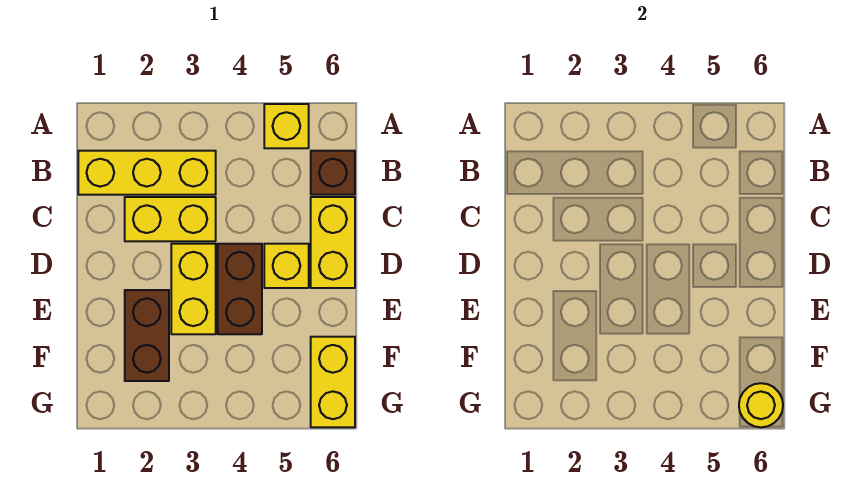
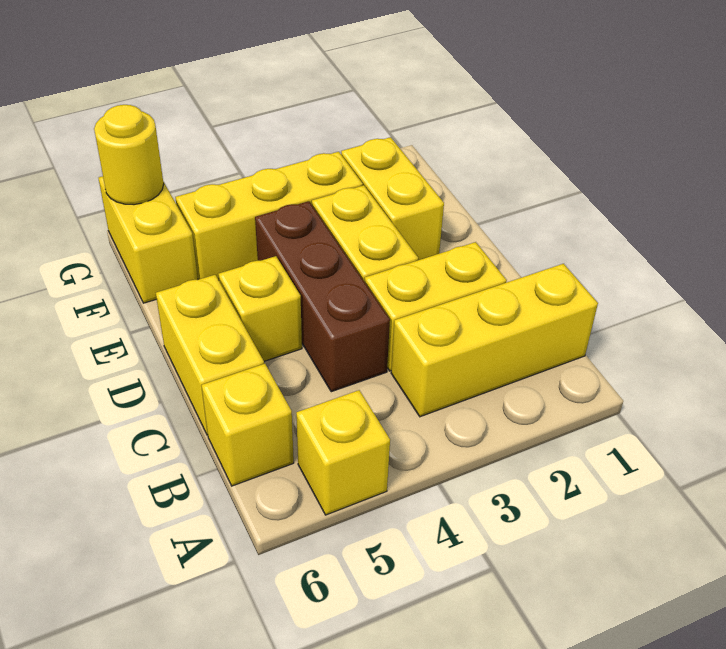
brown brick B6 level 1 -> yellow brick B6 level 1
brown brick D4:E4 level 1 -> brown brick C4:E4 level 1
brown brick E2:F2 level 1 -> yellow brick E2:F2 level 1
none -> yellow brick F3:F5 level 1

